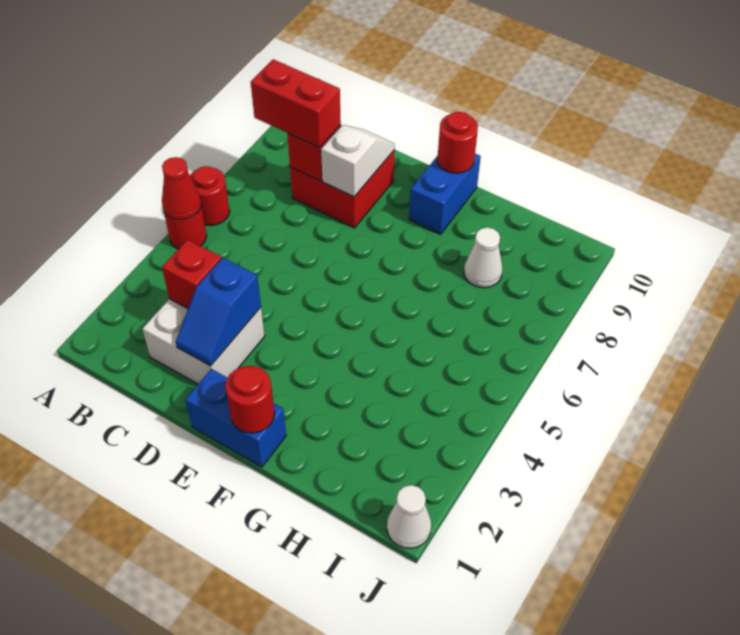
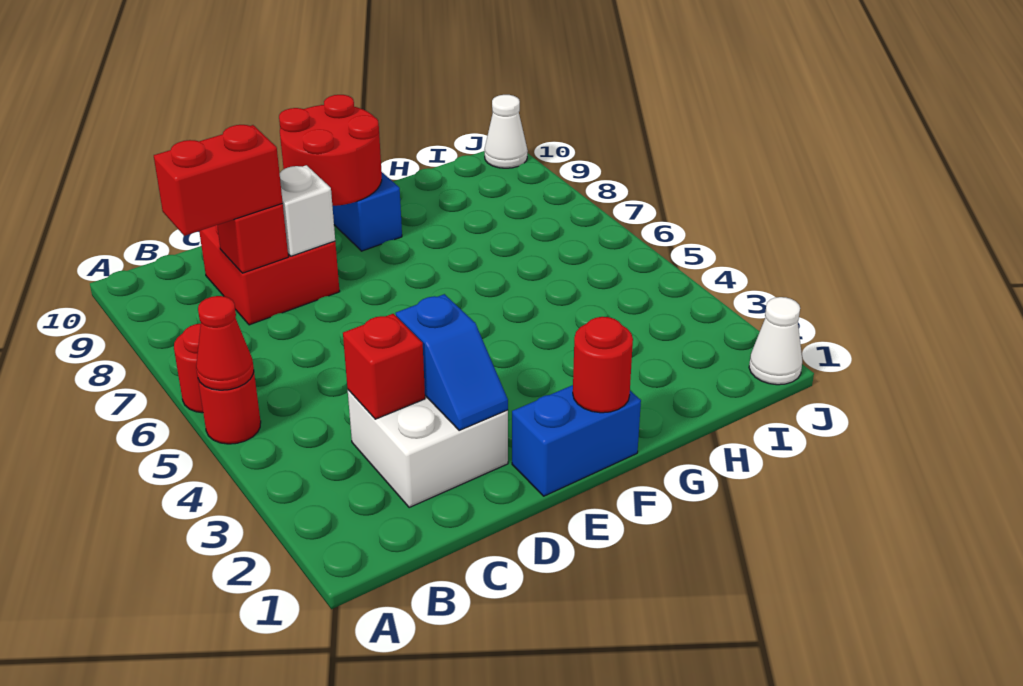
red round brick F10 level 2 -> red round brick E9:F10 level 2
white cone H8 level 1 -> white cone J10 level 1

